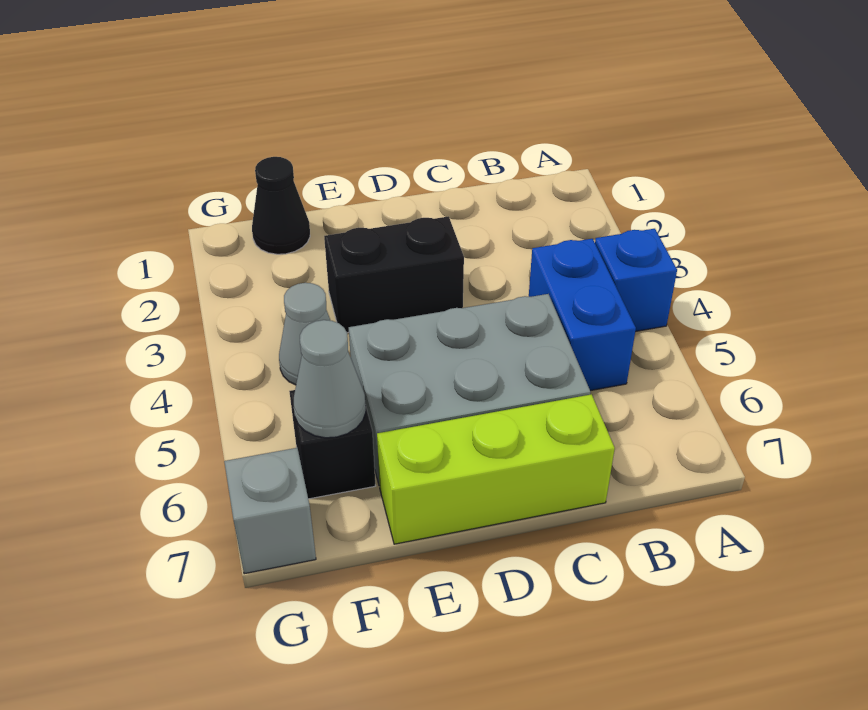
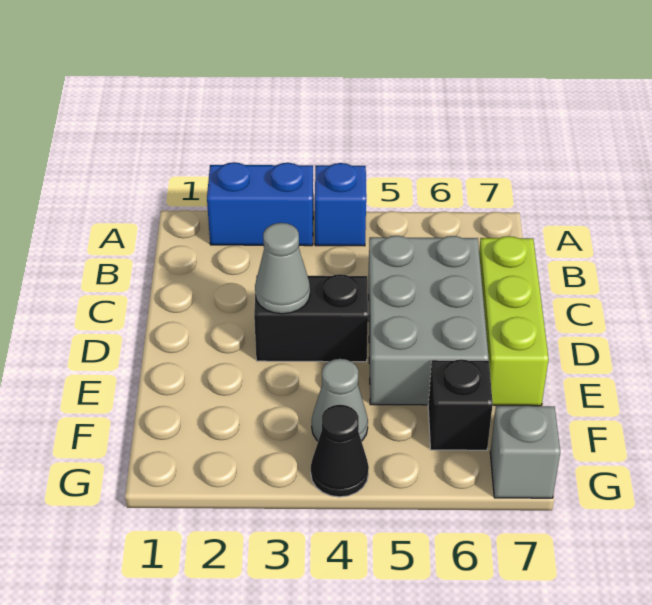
blue brick B4:B5 level 1 -> blue brick A2:A3 level 1
black brick D3:E3 level 1 -> black brick D3:D4 level 1
black cone F1 level 1 -> black cone G4 level 1
grey cone F6 level 2 -> grey cone D3 level 2

